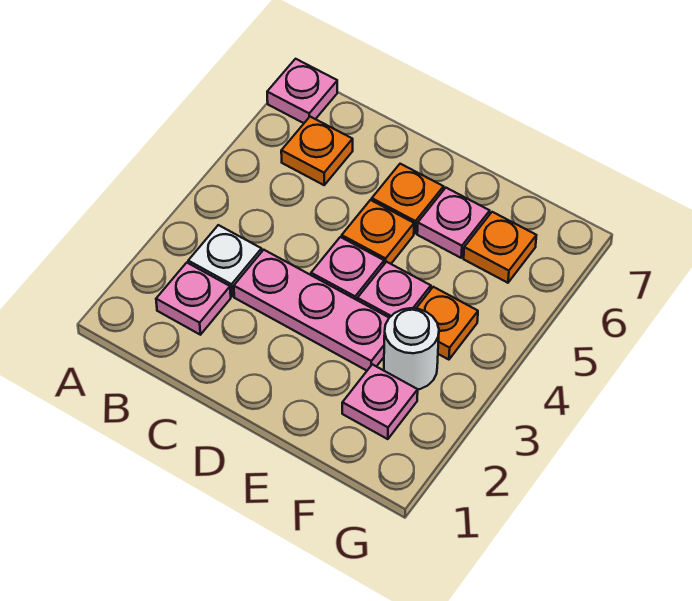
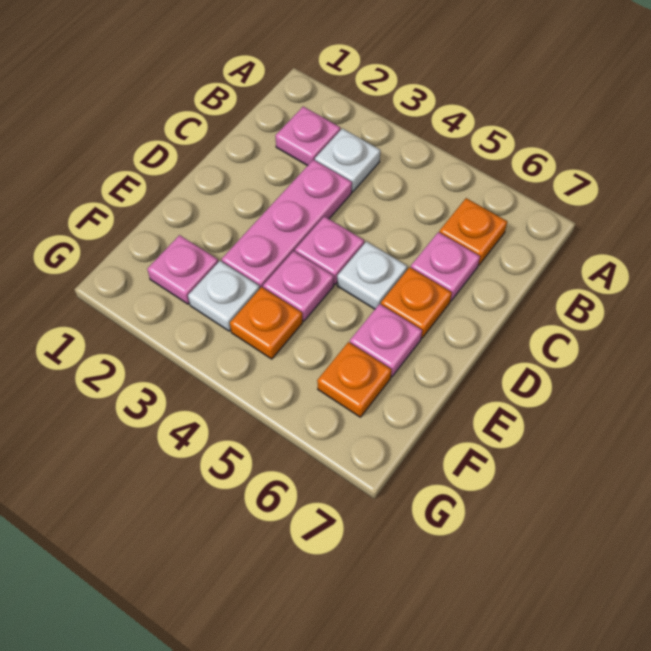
pink plate A7 level 1 -> pink plate C6 level 1
orange plate D5 level 1 -> white plate D5 level 1
white round brick F3 level 1 -> white plate F3 level 1

